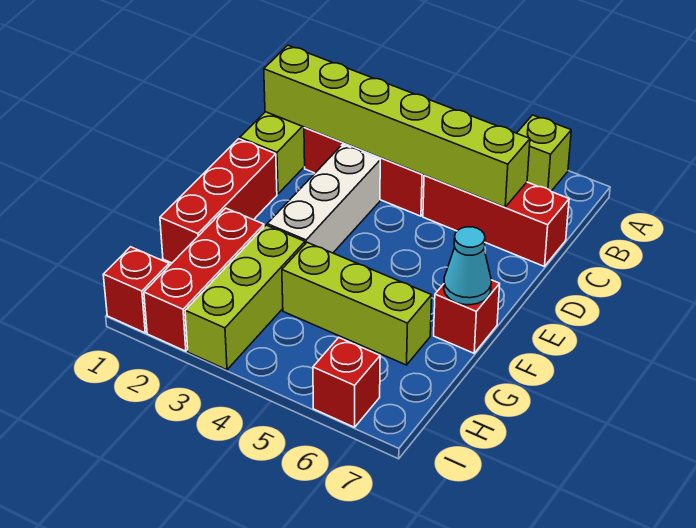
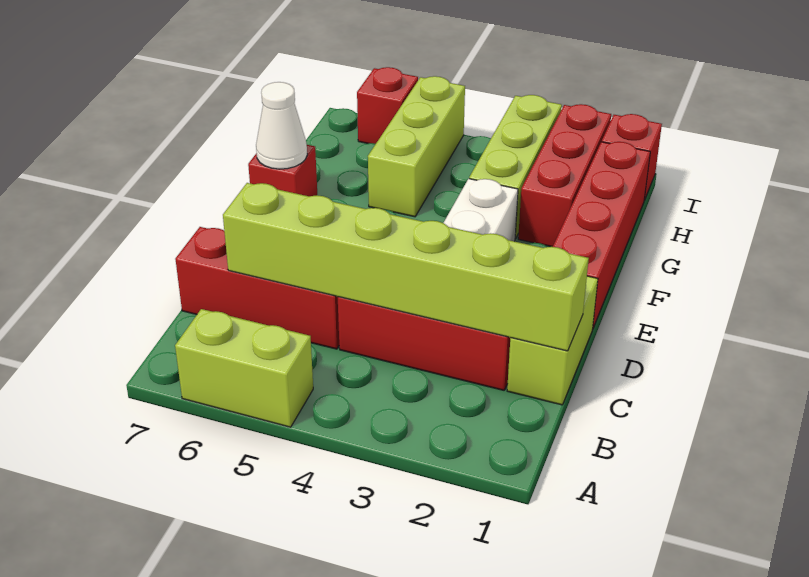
lime brick A6 level 1 -> lime brick A5:A6 level 1
red brick E1:G1 level 1 -> red brick E1:H1 level 1
cyan cone F7 level 2 -> white cone F7 level 2
lime brick G4:G6 level 1 -> lime brick G5:I5 level 1

